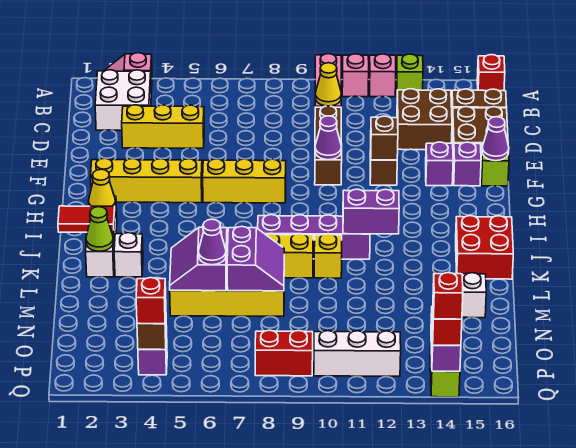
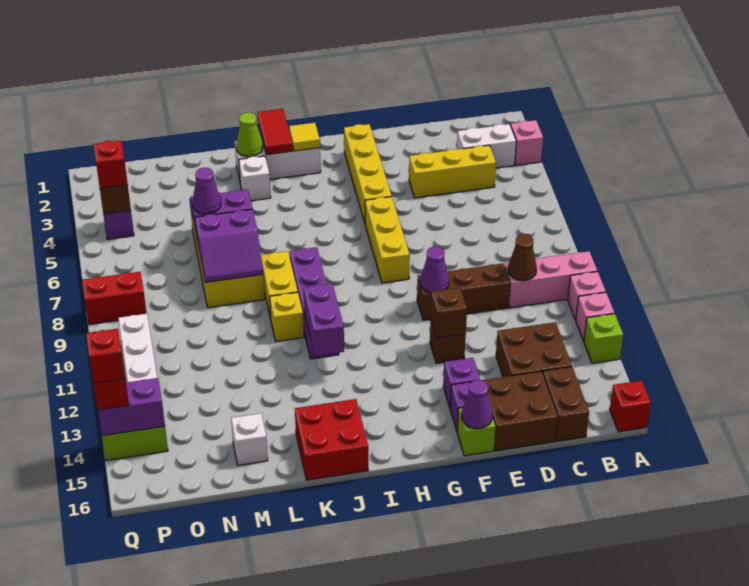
white brick B2:C3 level 1 -> white brick B3:C3 level 1
yellow cone C10 level 2 -> brown cone C10 level 2
yellow brick D3:D5 level 1 -> yellow brick C4:E4 level 1
yellow cone I2 level 2 -> yellow tile I2 level 2
red brick P8:P9 level 1 -> red brick P8:Q8 level 1

